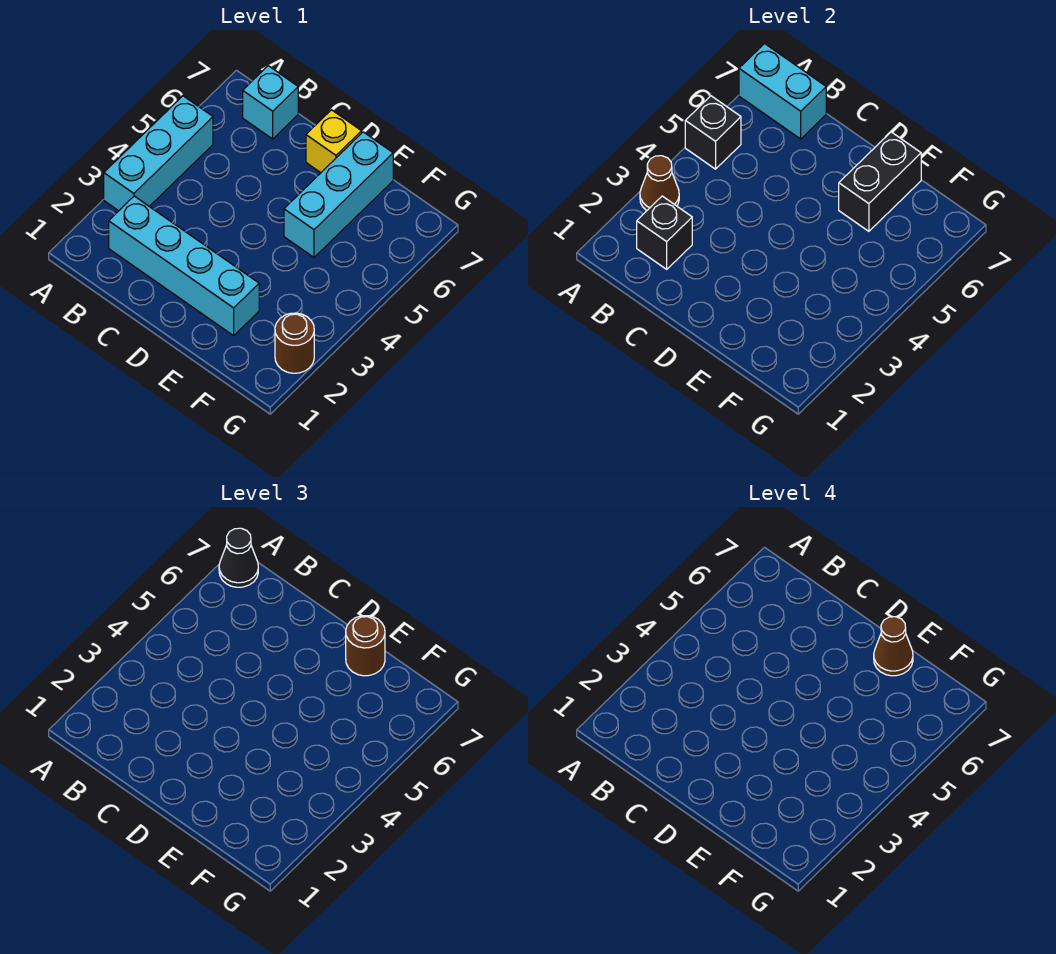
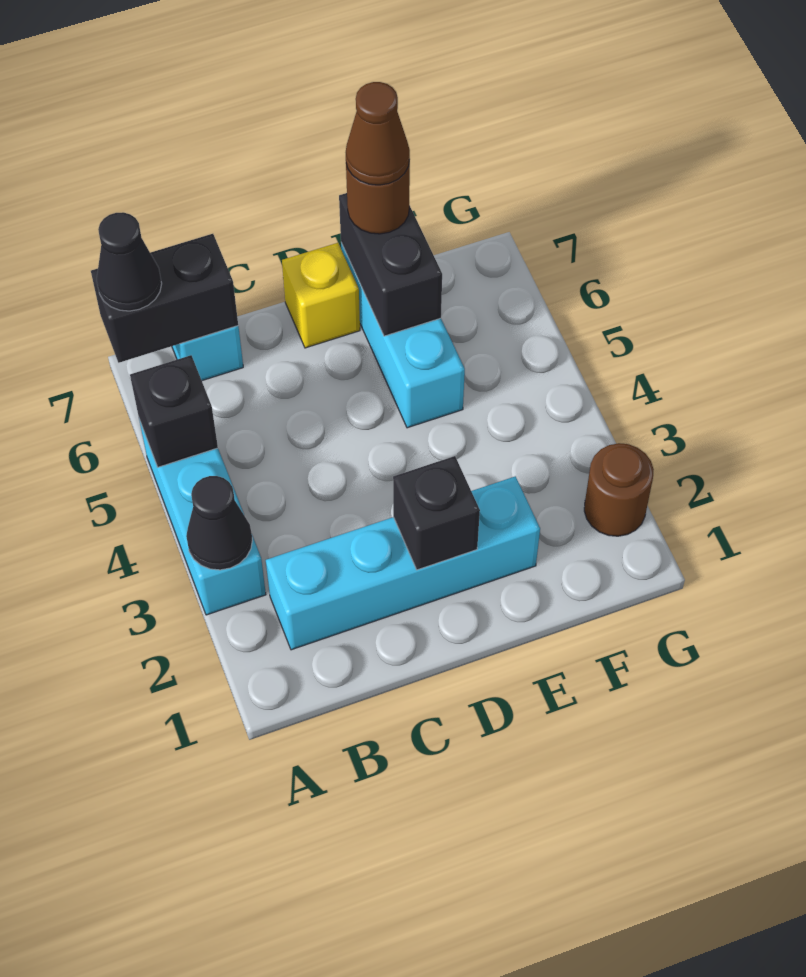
brown cone A3 level 2 -> black cone A3 level 2
cyan brick A7:B7 level 2 -> black brick A7:B7 level 2
black brick B2 level 2 -> black brick D2 level 2

